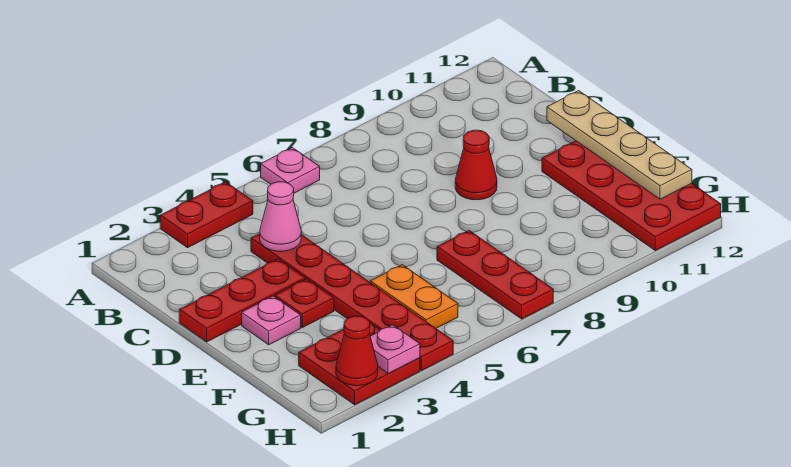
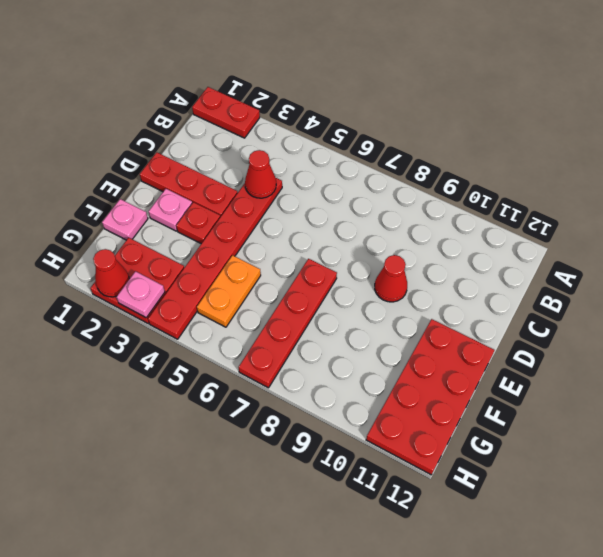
red plate A3:A4 level 1 -> red plate A1:A2 level 1
pink plate A6 level 1 -> pink plate F1 level 1
pink cone C4 level 2 -> red cone C4 level 2
tan plate D12:G12 level 2 -> none
red plate F7:H7 level 1 -> red plate E7:H7 level 1

